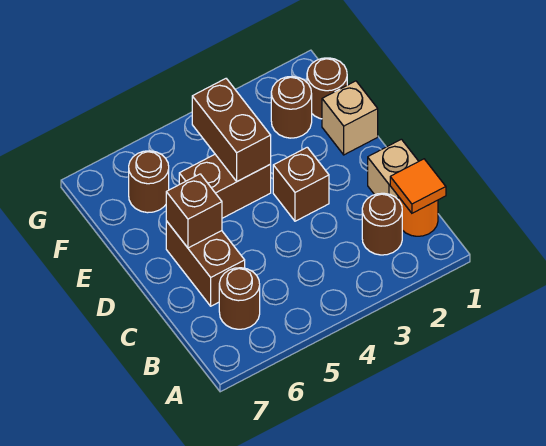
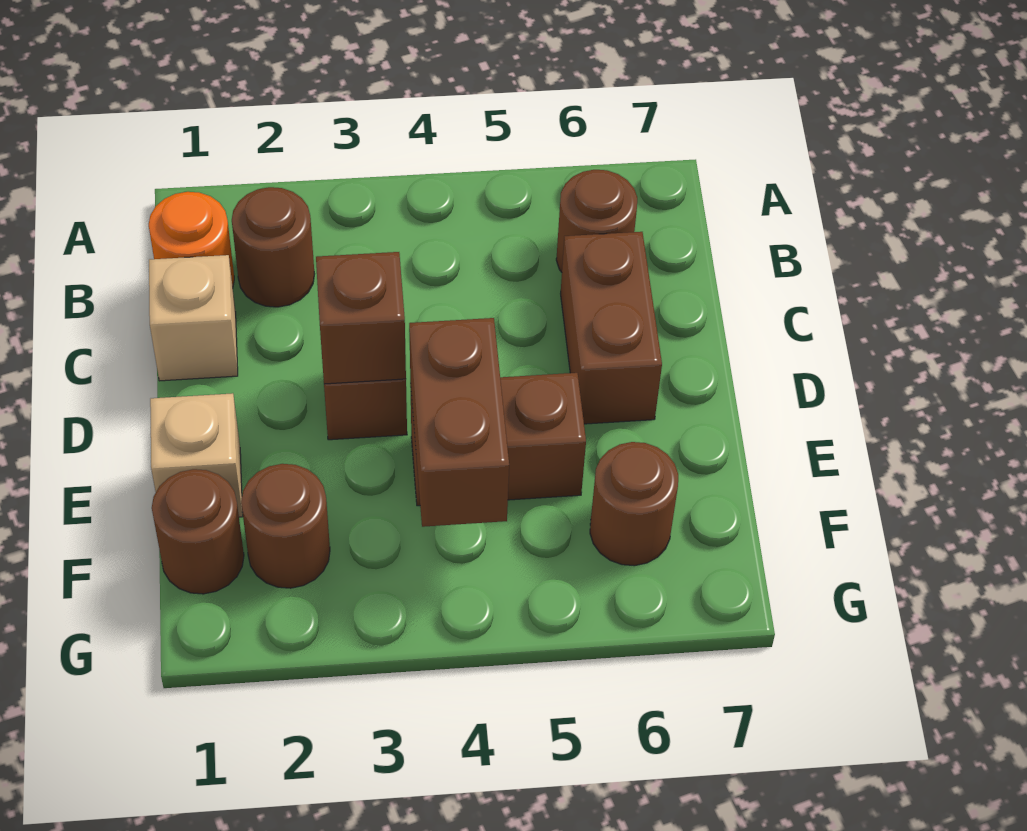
orange tile B1 level 2 -> none
brown brick D6 level 2 -> brown brick D3 level 2

